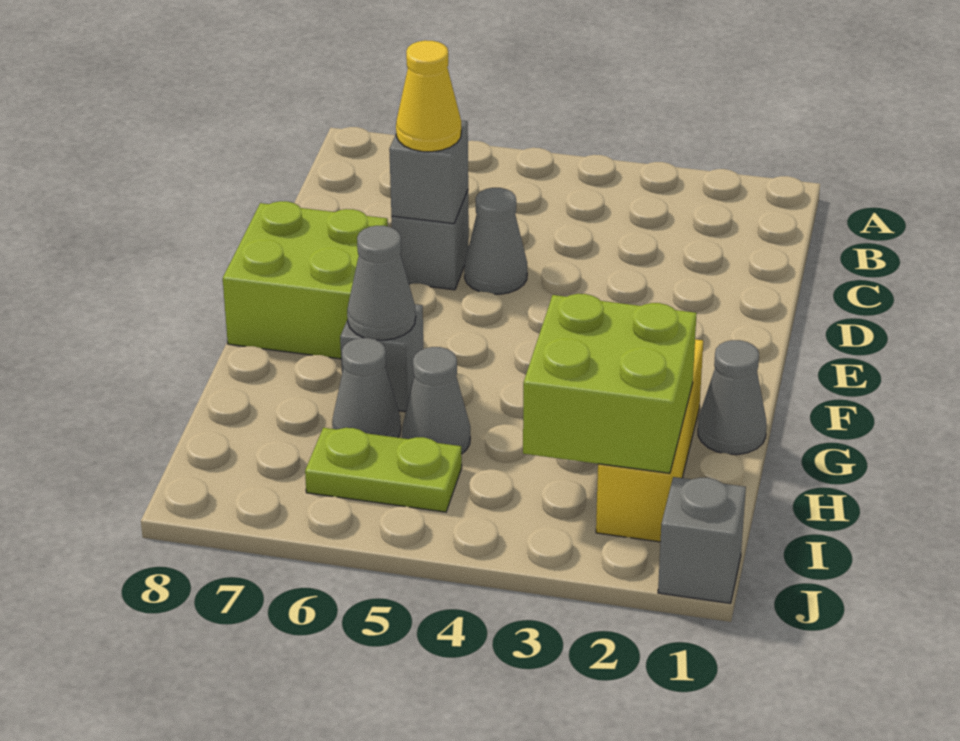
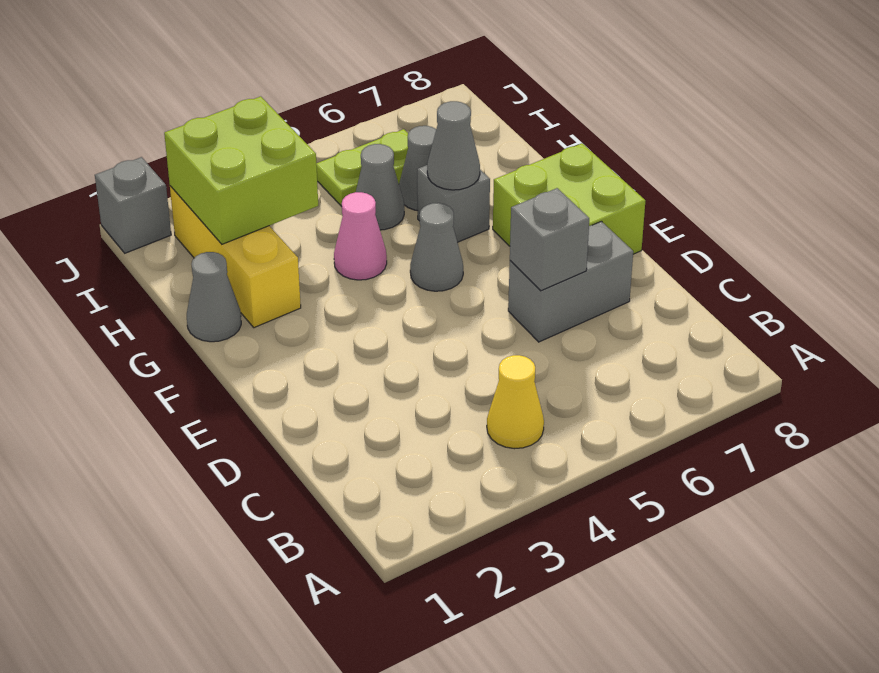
grey cone D5 level 1 -> grey cone F5 level 1
grey brick D6 level 1 -> grey brick D6:D7 level 1
yellow cone D6 level 3 -> yellow cone B4 level 1
none -> pink cone G4 level 1

